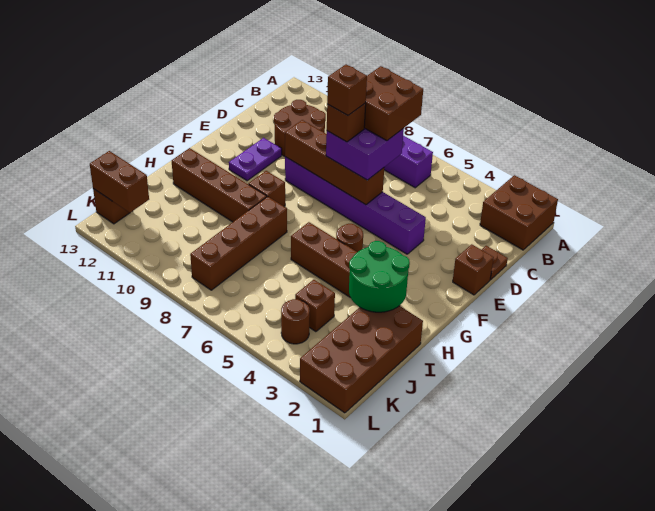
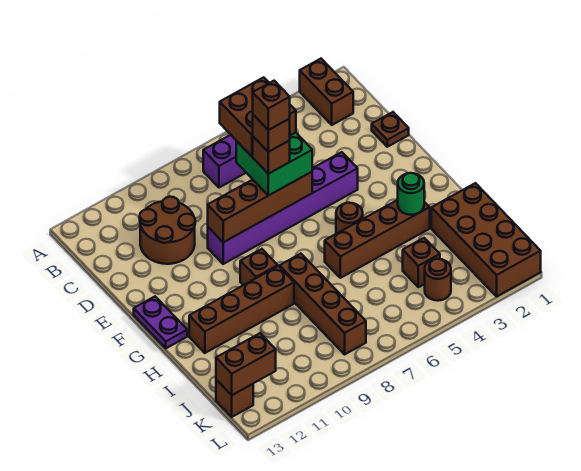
brown brick A1:B2 level 1 -> brown brick A2:B2 level 1
purple brick D6:E7 level 3 -> green brick D6:E7 level 3
brown brick E1 level 1 -> brown brick E7 level 6
purple plate E11:F11 level 1 -> purple plate F13:G13 level 1
green round brick H2:I3 level 2 -> green round brick H3 level 2

